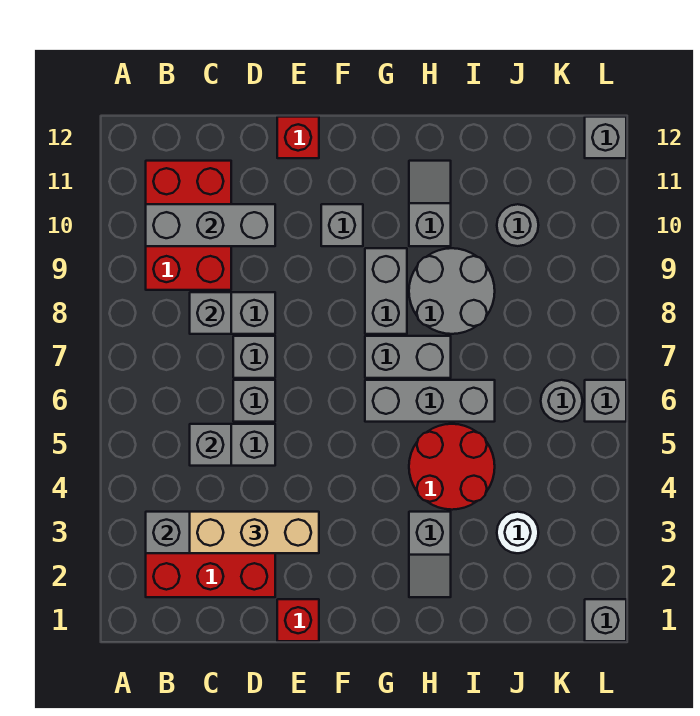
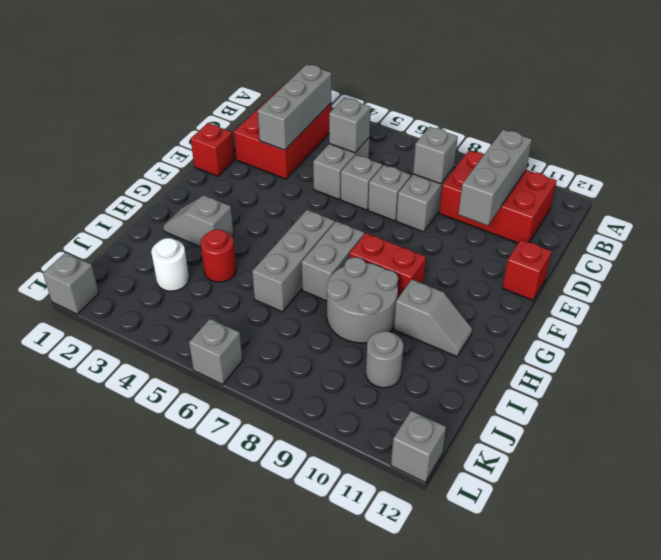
tan brick C3:E3 level 3 -> none
grey brick F10 level 1 -> none
grey brick G8:G9 level 1 -> red brick G8:G9 level 1
red round brick H4:I5 level 1 -> red round brick I4 level 1
grey round brick K6 level 1 -> none

